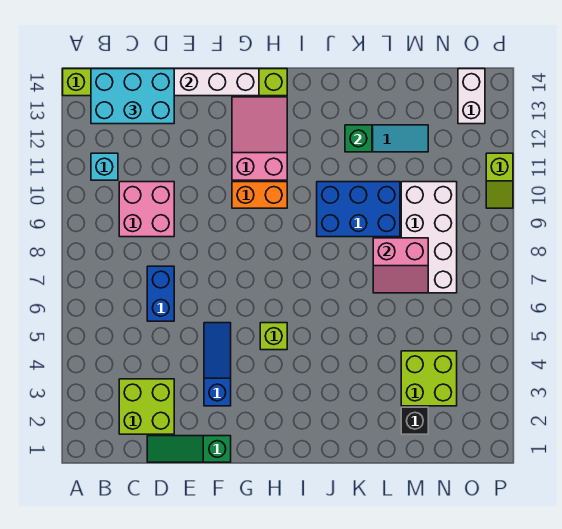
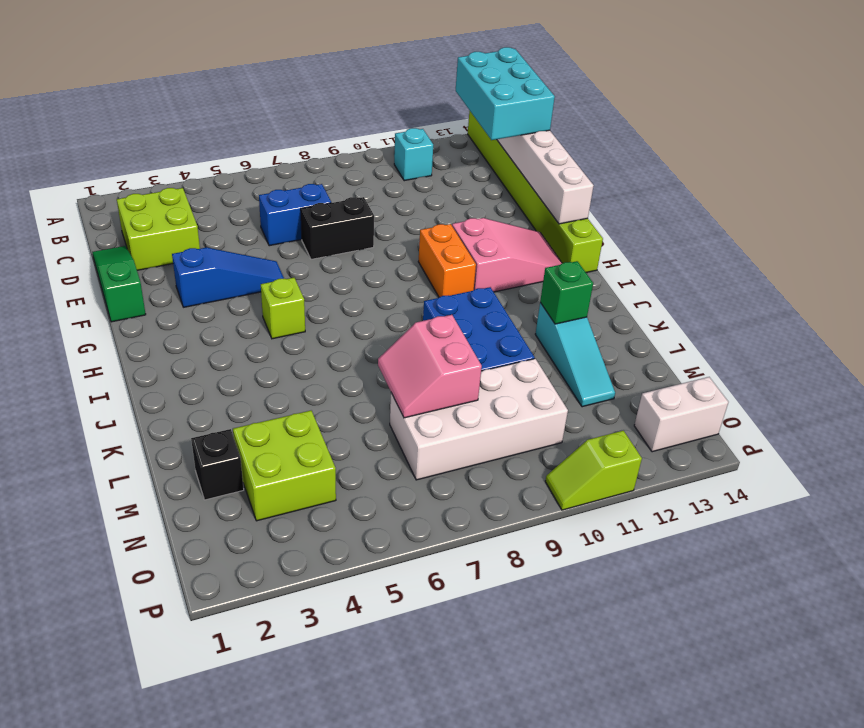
pink brick C9:D10 level 1 -> none
none -> black brick E7:E8 level 1

